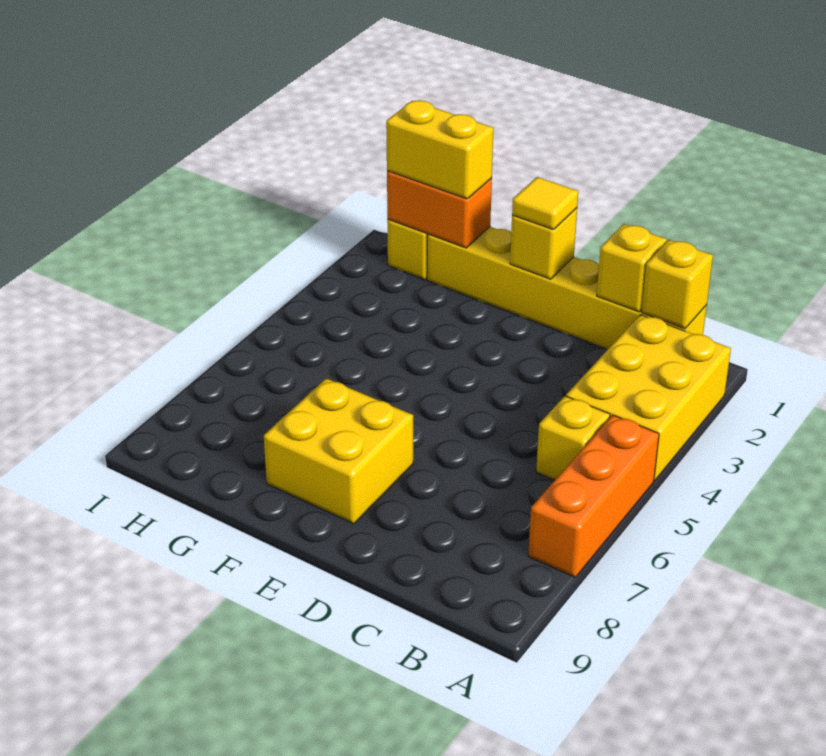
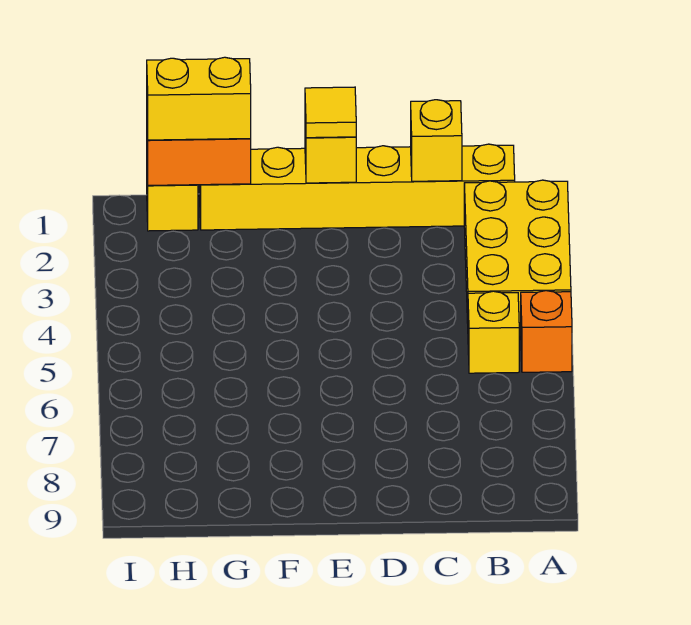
orange brick A5:A7 level 1 -> orange brick A5 level 1
yellow brick B1 level 2 -> none
yellow brick E7:F8 level 1 -> none

